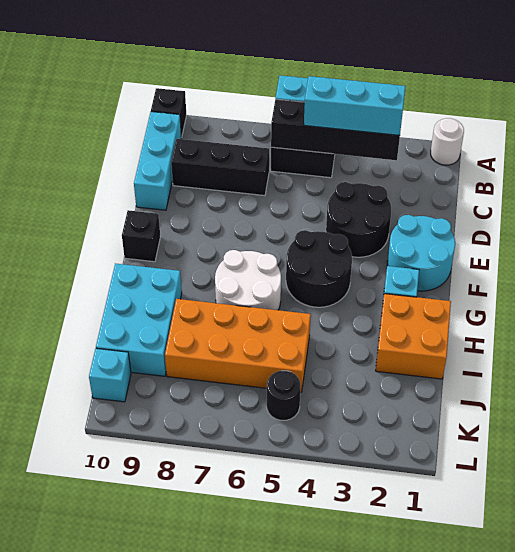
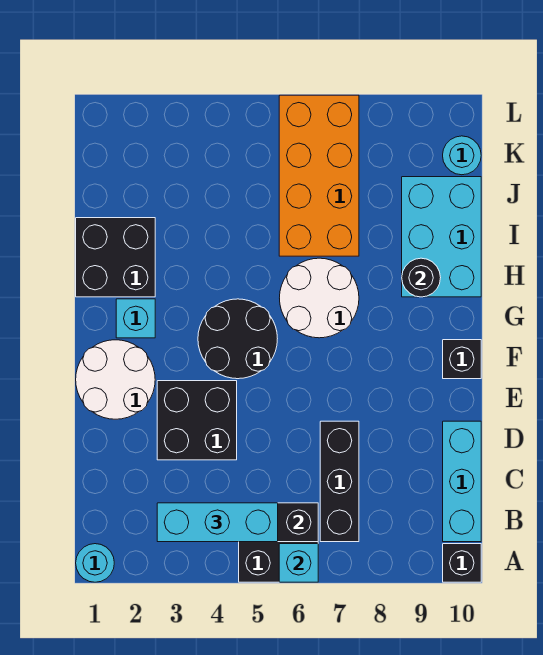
white round brick A1 level 1 -> cyan round brick A1 level 1
black brick C7:C9 level 1 -> black brick B7:D7 level 1
black round brick D3:E4 level 1 -> black brick D3:E4 level 1
cyan round brick E1:F2 level 1 -> white round brick E1:F2 level 1
orange brick H1:I2 level 1 -> black brick H1:I2 level 1
orange brick I5:J8 level 1 -> orange brick I6:L7 level 1
black round brick K5 level 1 -> black round brick H9 level 2
cyan brick K10 level 1 -> cyan round brick K10 level 1

